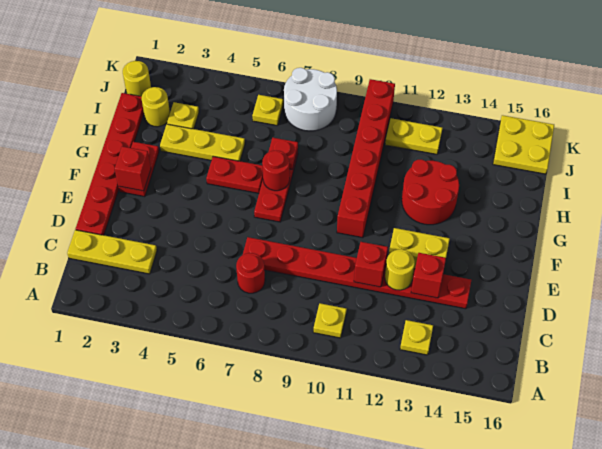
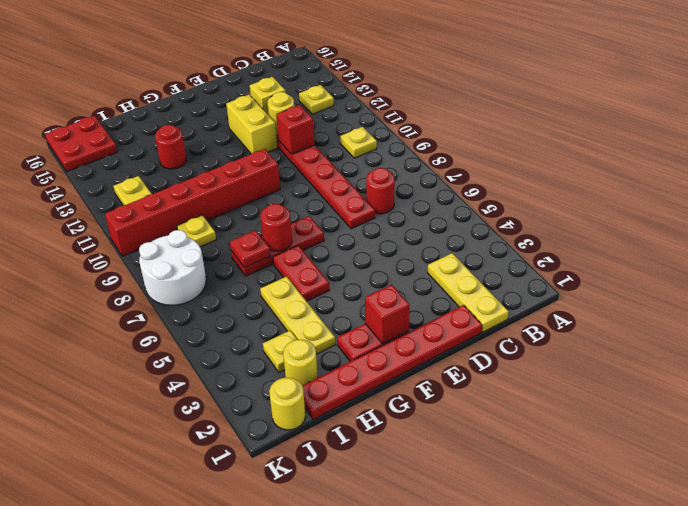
red brick D13 level 2 -> yellow brick D13 level 2
red round brick G12:H13 level 1 -> red round brick H13 level 1
yellow plate J6 level 1 -> yellow plate I9 level 1
yellow plate J15:K16 level 1 -> red plate J15:K16 level 1

